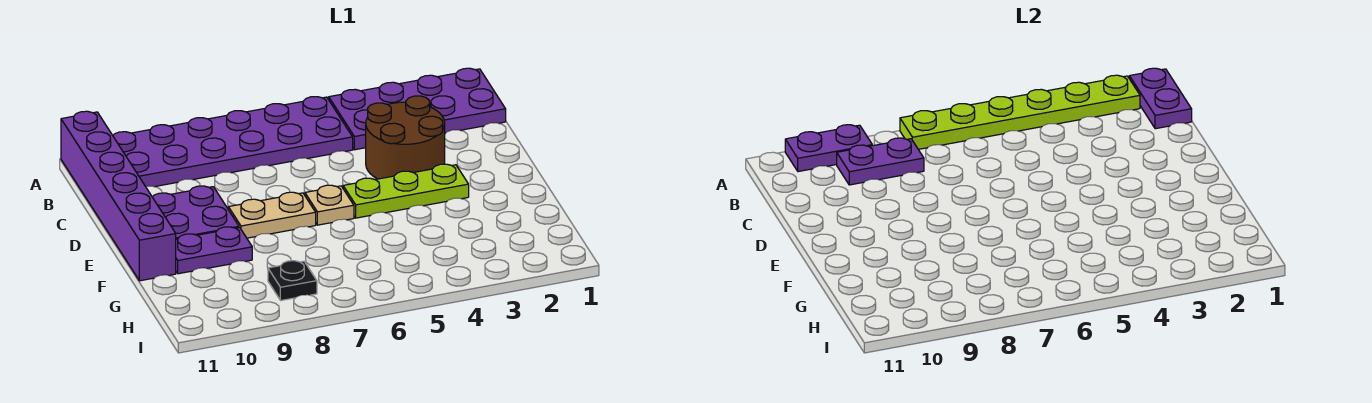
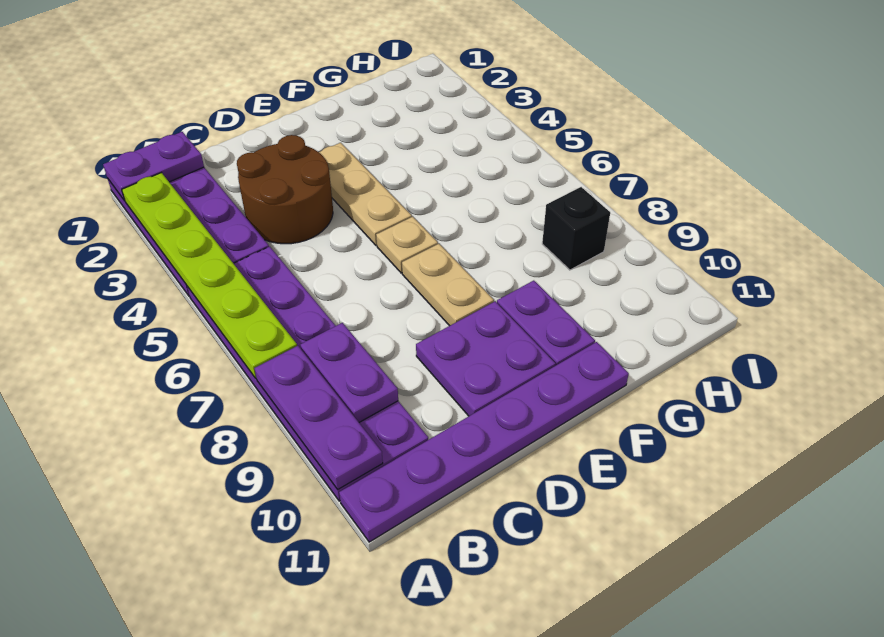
purple plate A9:A10 level 2 -> purple plate A8:A10 level 2
purple brick A11:F11 level 1 -> purple plate A11:F11 level 1
lime plate E3:E5 level 1 -> tan plate E3:E5 level 1
black plate H8 level 1 -> black brick H8 level 1

